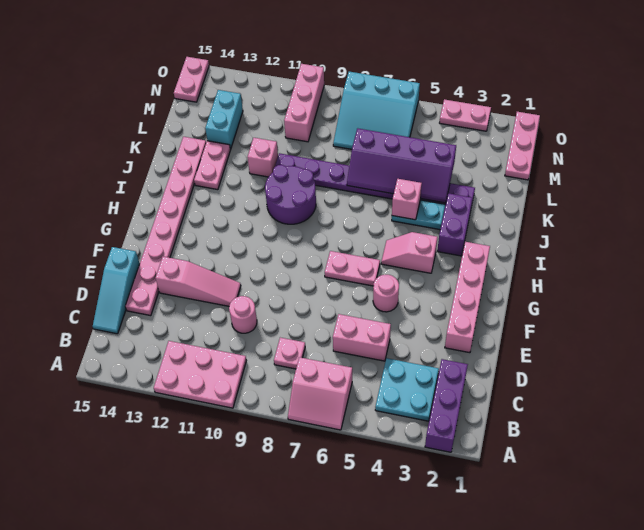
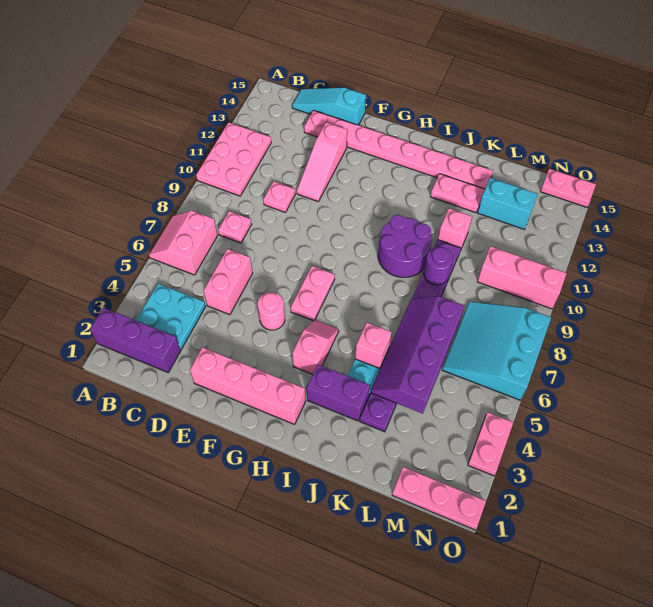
pink round brick D10 level 1 -> pink plate D10 level 1
none -> purple round brick K9 level 2

